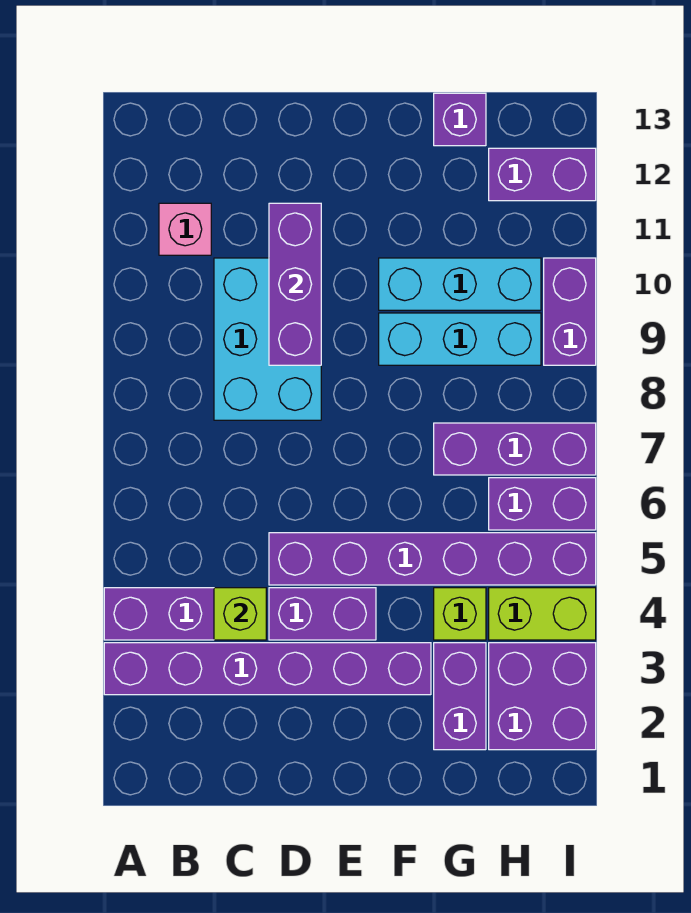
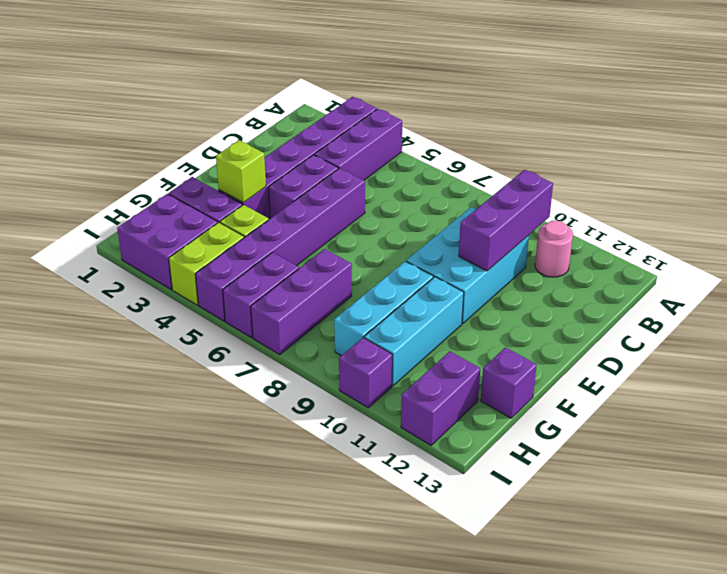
pink brick B11 level 1 -> pink round brick B11 level 1
lime brick C4 level 2 -> lime brick F3 level 2
cyan brick C8:D10 level 1 -> cyan brick C9:E10 level 1
purple brick D9:D11 level 2 -> purple brick B10:D10 level 2
purple brick I9:I10 level 1 -> purple brick I10 level 1

